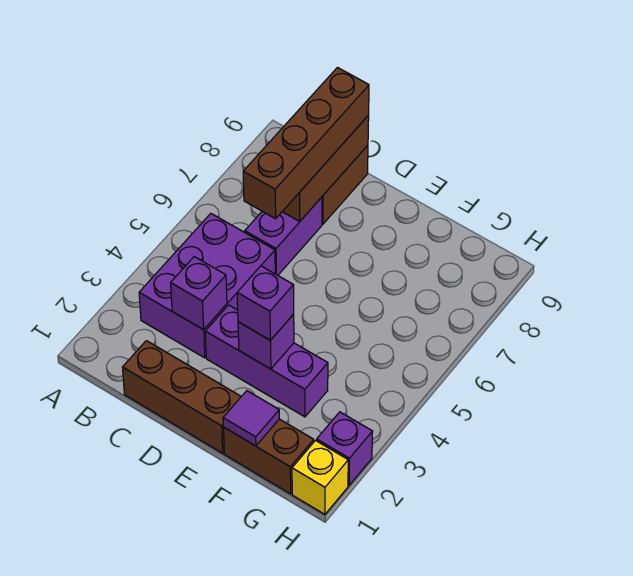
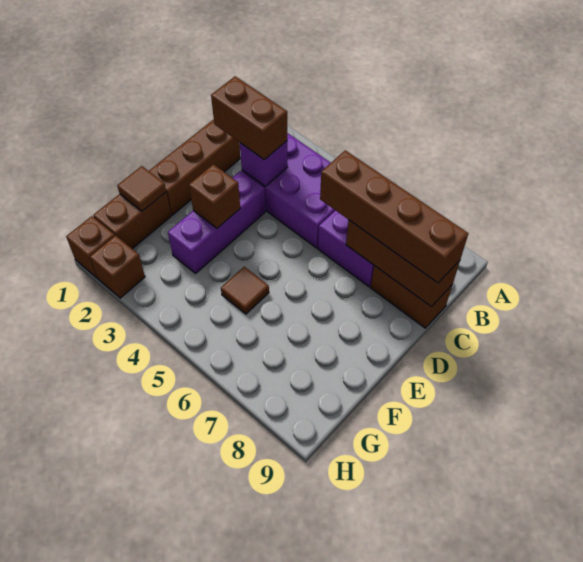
none -> brown brick C2:C3 level 3
purple brick E3 level 2 -> brown brick E3 level 2
purple brick E3 level 3 -> none
purple tile F1 level 2 -> brown tile F1 level 2
none -> brown tile F5 level 1
yellow brick H1 level 1 -> brown brick H1 level 1
purple brick H2 level 1 -> brown brick H2 level 1

